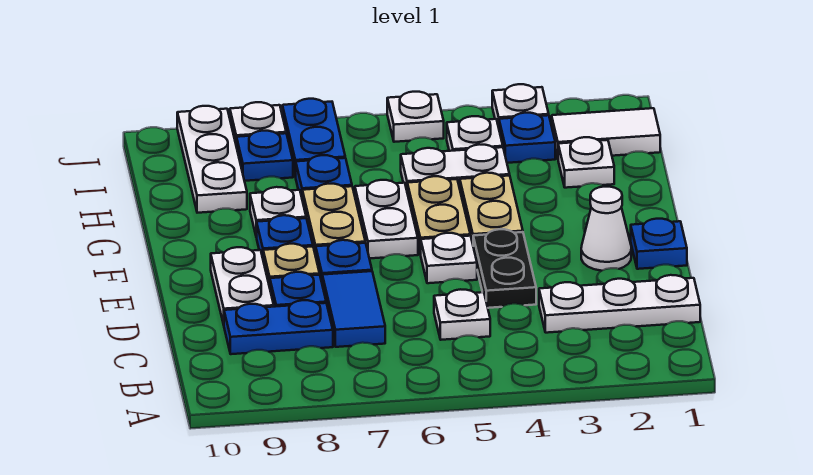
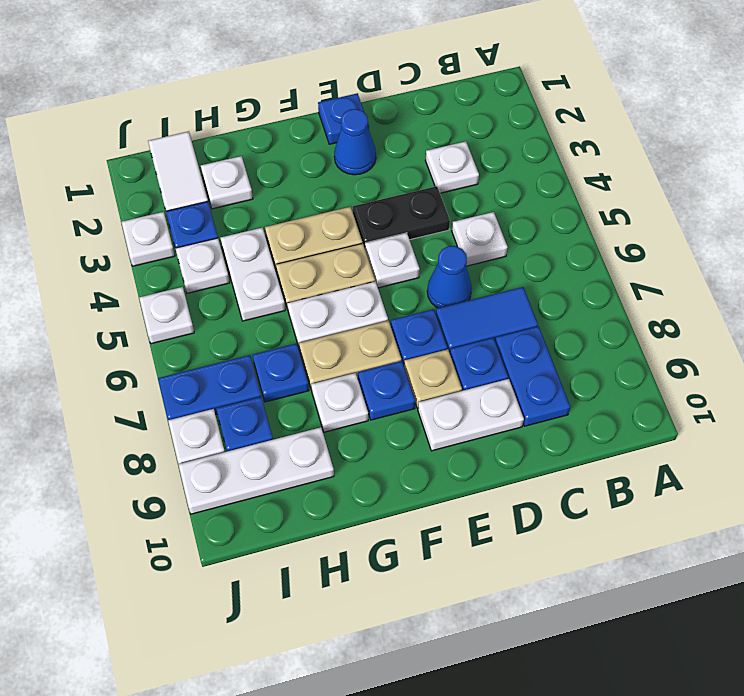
white plate C1:C3 level 1 -> white plate C3 level 1
none -> blue cone D6 level 1
white cone E2 level 1 -> blue cone E2 level 1

